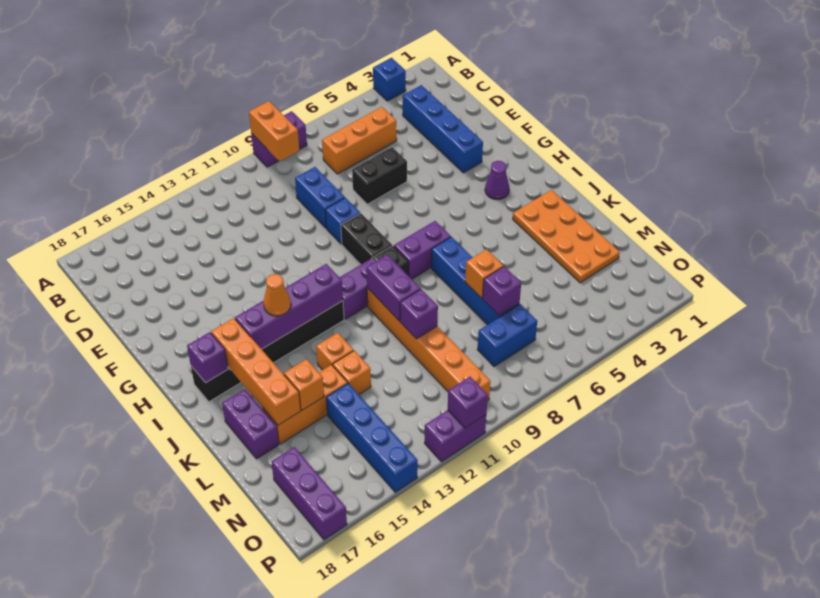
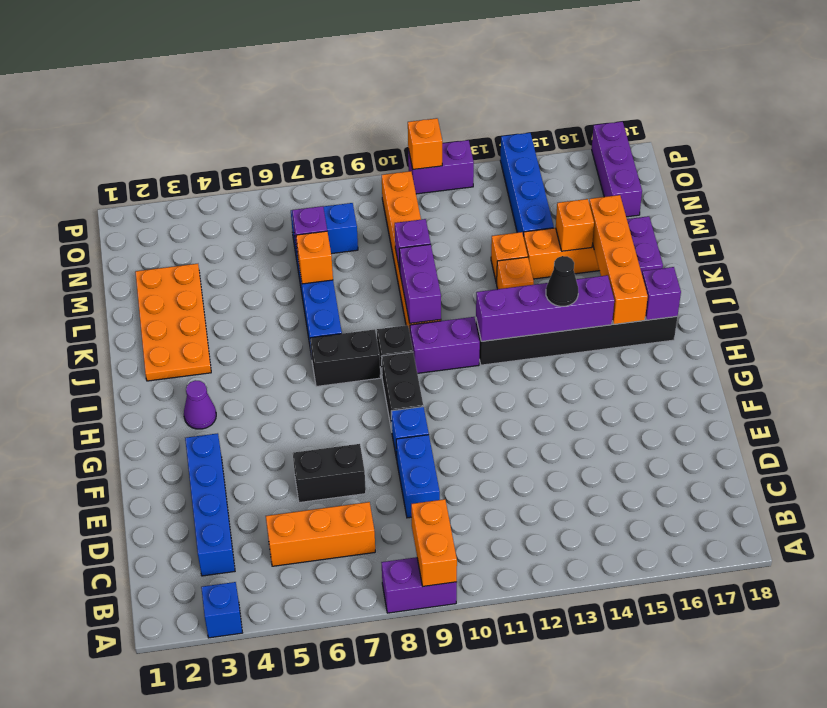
purple brick I7:I8 level 1 -> black brick I7:I8 level 1
orange cone I14 level 3 -> black cone I14 level 3
purple brick P11 level 2 -> orange brick P11 level 2

